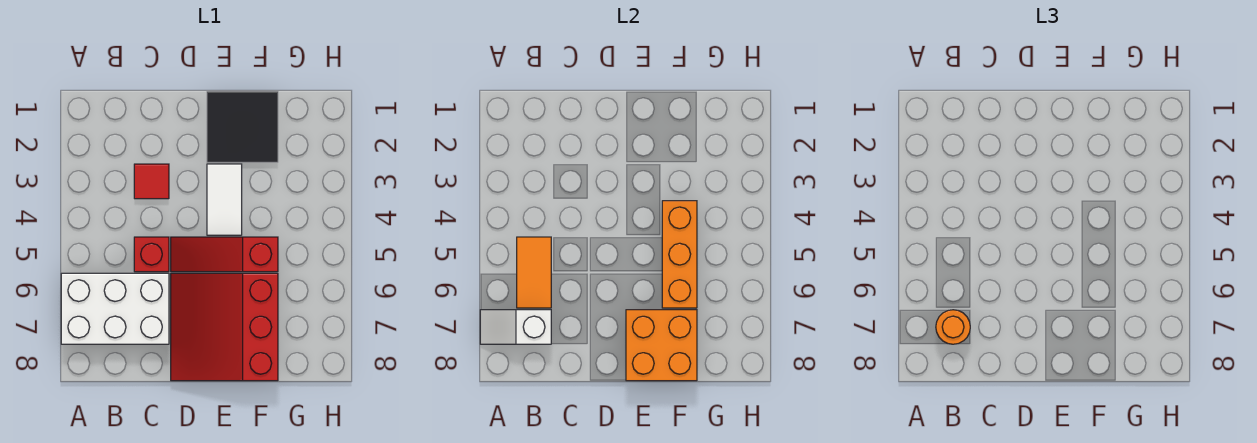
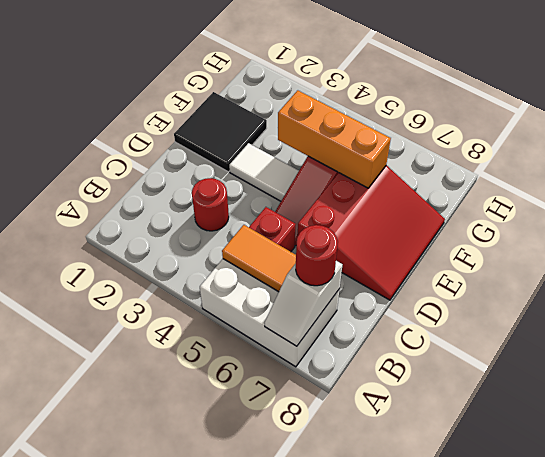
white brick A6:C7 level 1 -> white brick A5:B7 level 1
orange round brick B7 level 3 -> red round brick B7 level 3
red tile C3 level 1 -> red round brick C3 level 1
red slope D6:F8 level 1 top F -> red slope D6:F8 level 1 top 6
orange brick E7:F8 level 2 -> none

